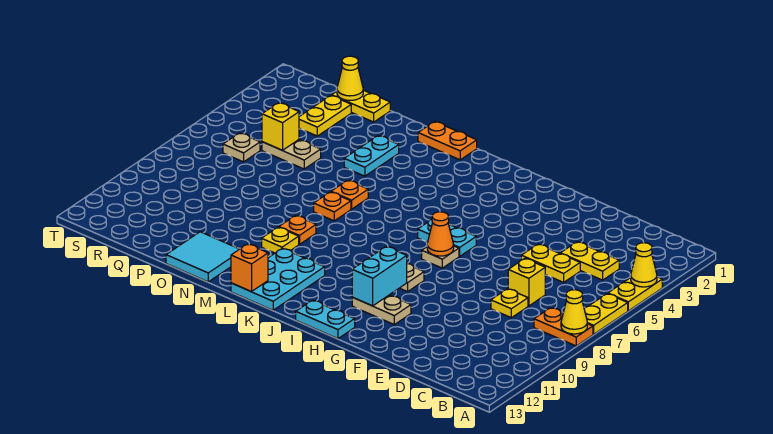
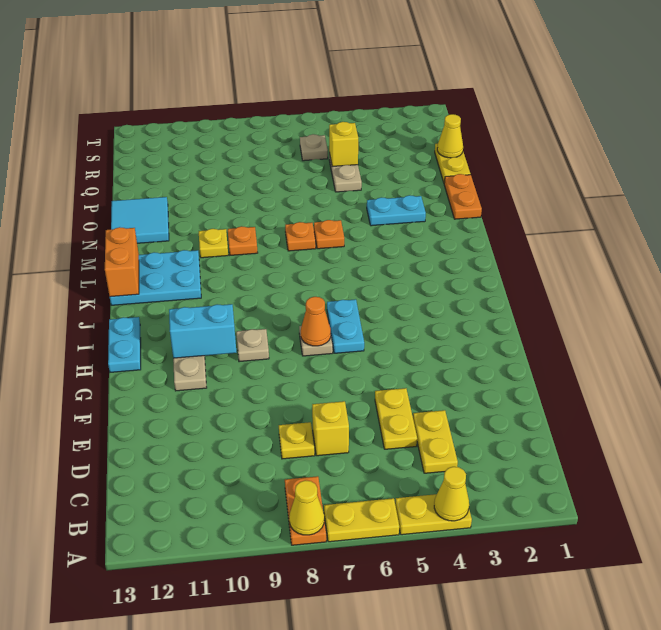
orange plate L1:M1 level 1 -> orange plate N1:O1 level 1
orange brick L13 level 2 -> orange brick K13:L13 level 2
yellow plate Q2:Q3 level 1 -> none

